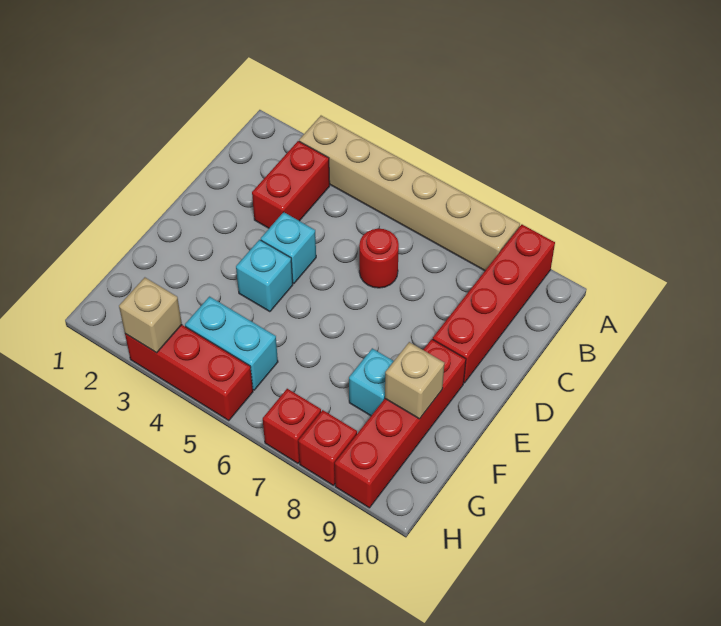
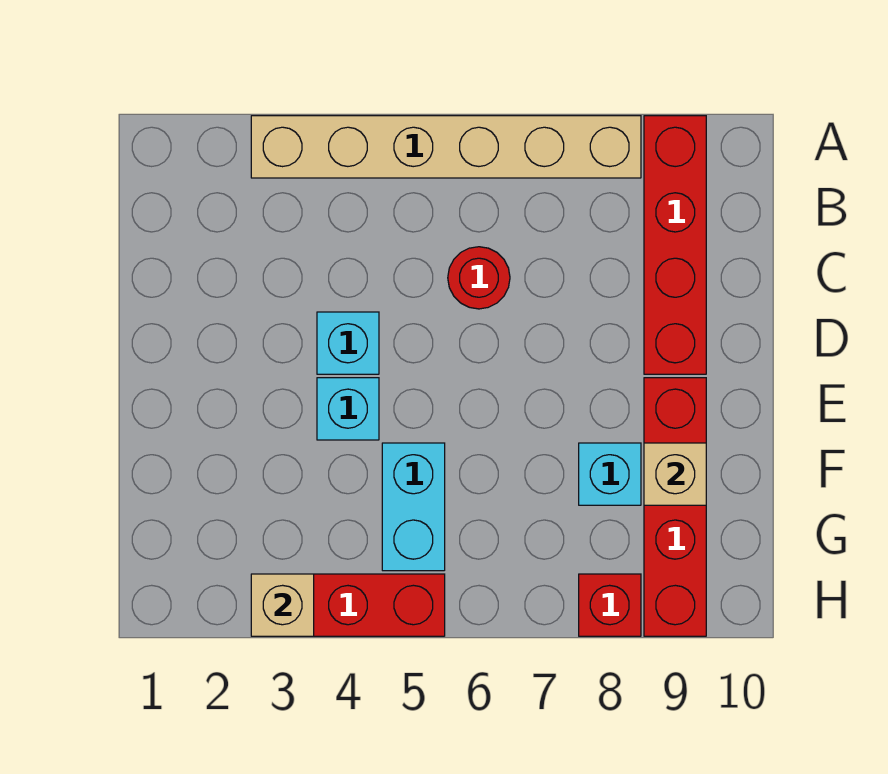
red brick B3:C3 level 1 -> none
cyan brick G4:G5 level 1 -> cyan brick F5:G5 level 1
red brick H7 level 1 -> none

